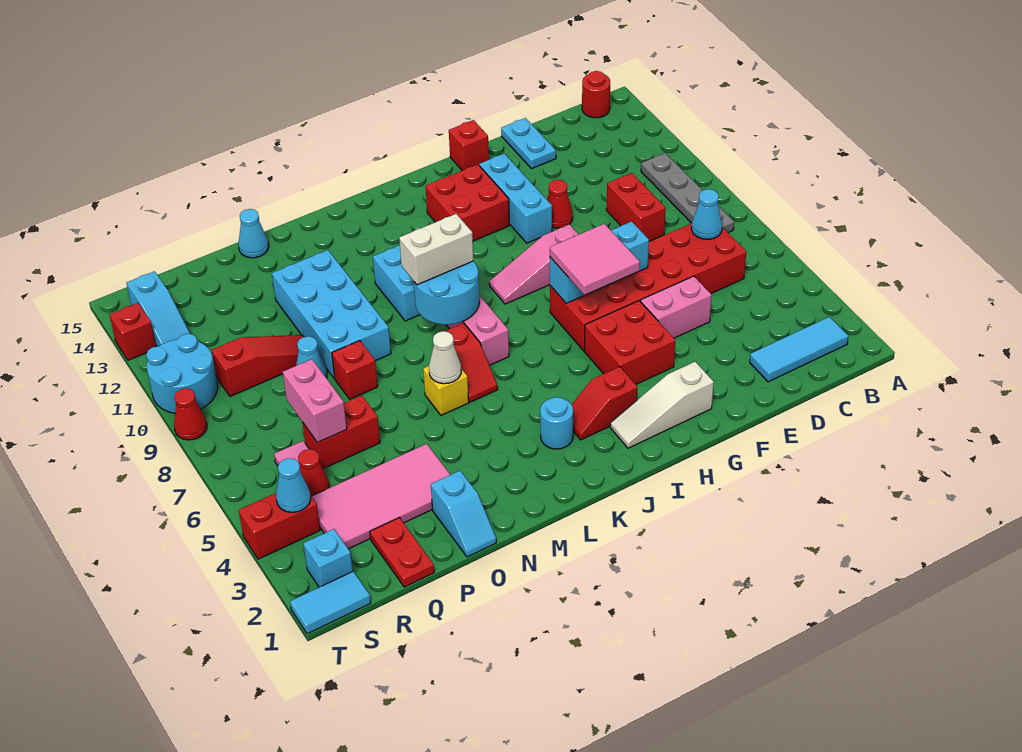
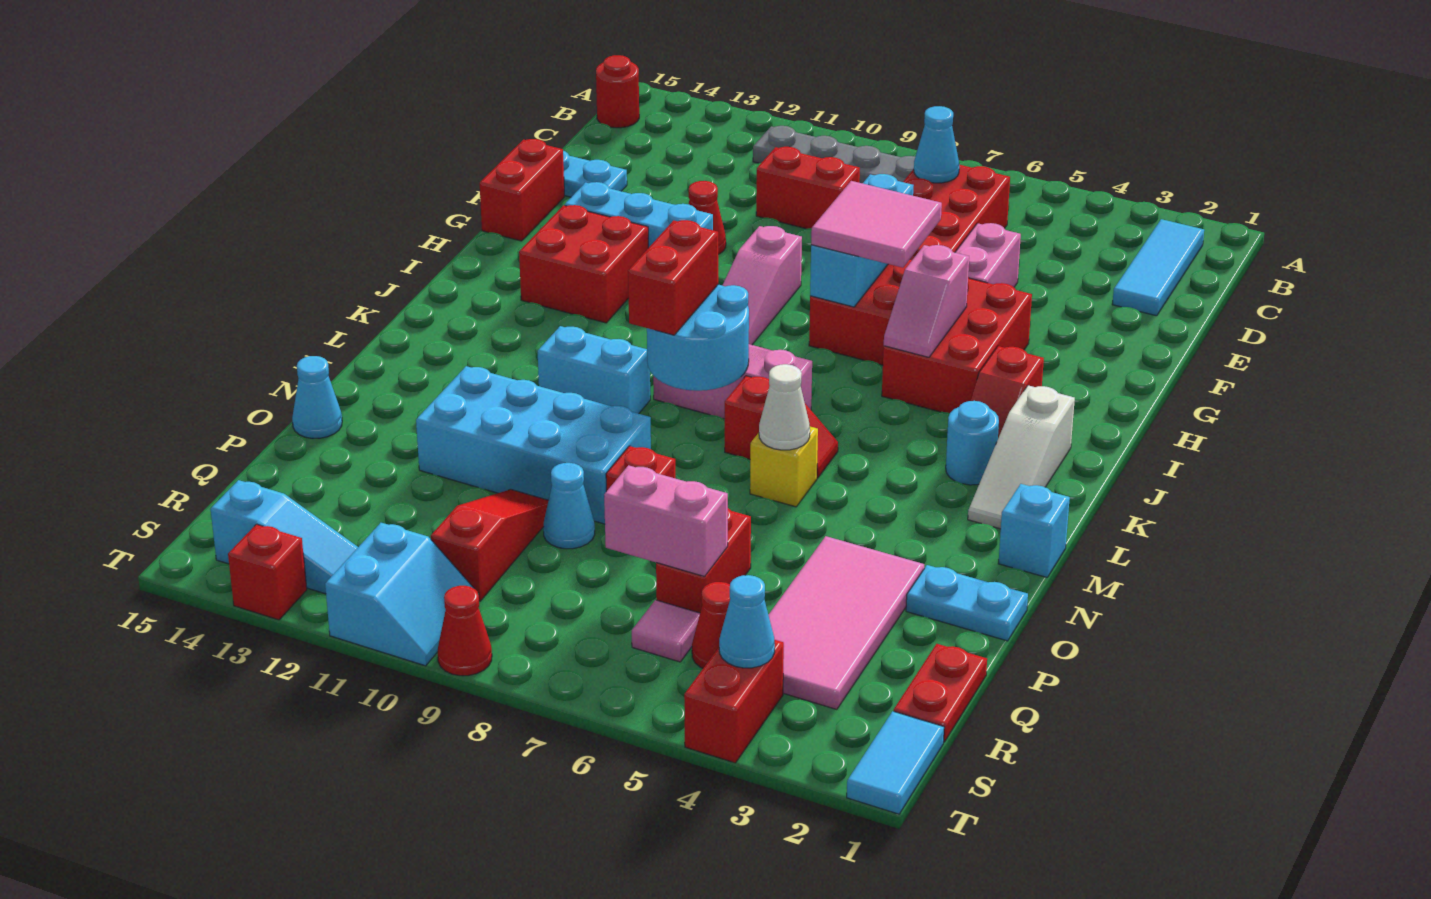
white slope G2:I2 level 1 top G -> white slope J2:L2 level 1 top J
red brick G4:H5 level 1 -> red brick G4:I5 level 1
red brick G15 level 1 -> red brick F15:G15 level 1
none -> pink slope H5:I5 level 2 top H
white brick K9:L9 level 3 -> red brick K9:L9 level 3
cyan slope O1:O2 level 1 top 2 -> cyan plate O1:O2 level 1
red plate Q1:Q2 level 1 -> red plate Q1:R1 level 1
cyan brick S2 level 1 -> cyan brick M1 level 1
cyan round brick S10:T11 level 1 -> cyan slope S10:T11 level 1 top 11

